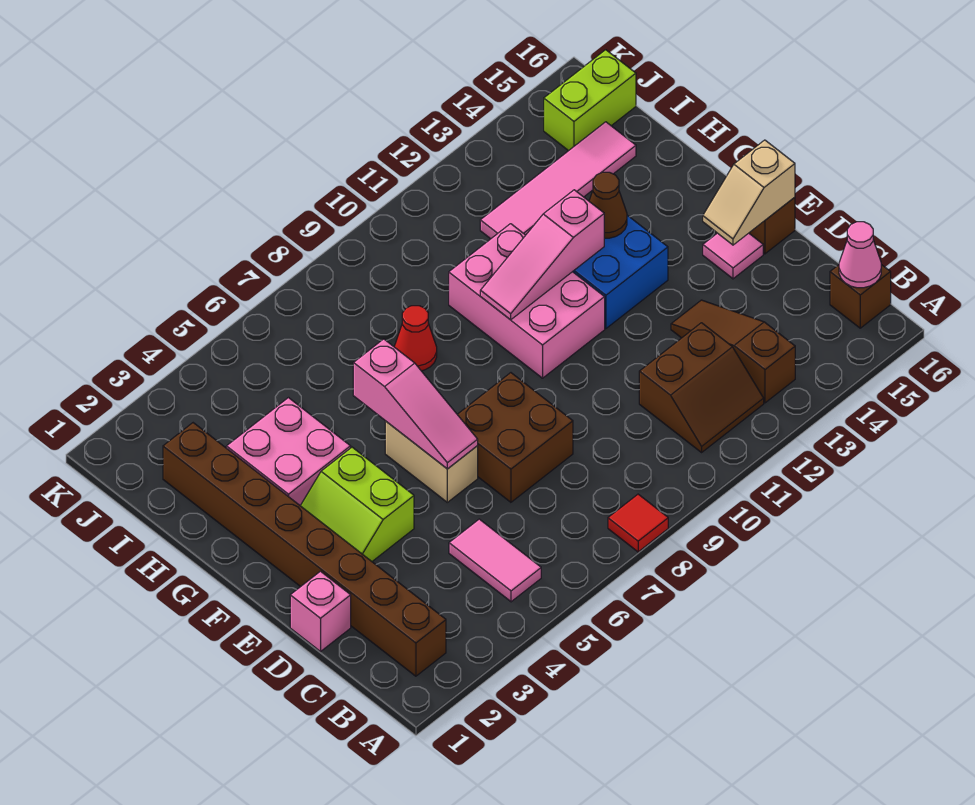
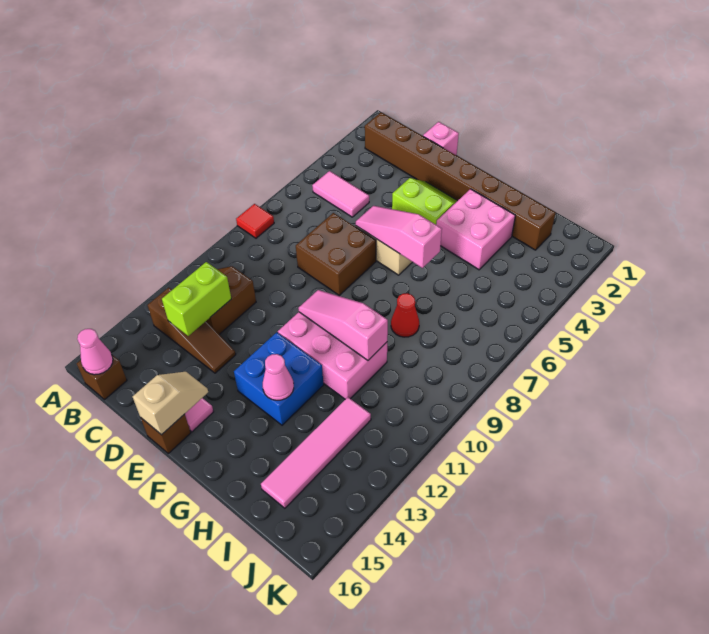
pink slope G10:G12 level 2 top 12 -> pink slope F10:H10 level 2 top H
brown cone G13 level 2 -> pink cone G13 level 2
lime brick J15:J16 level 1 -> lime brick C12:C13 level 2

